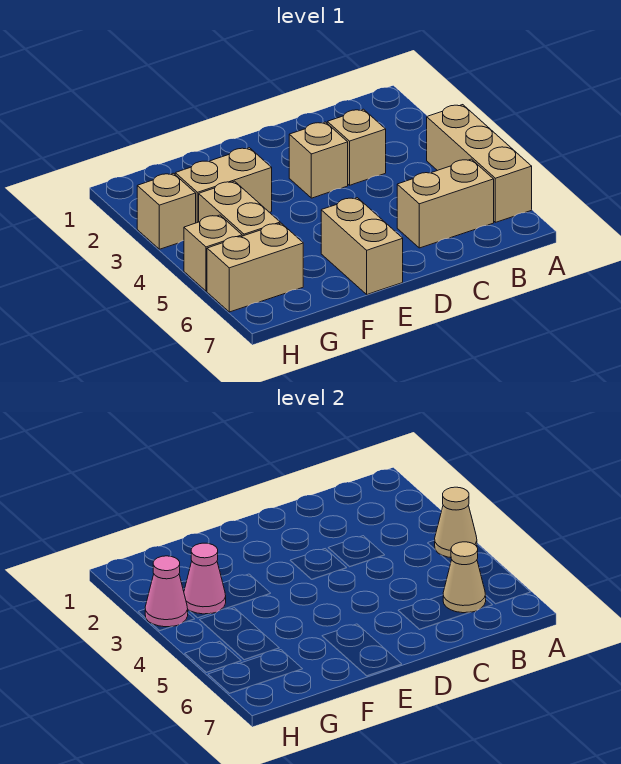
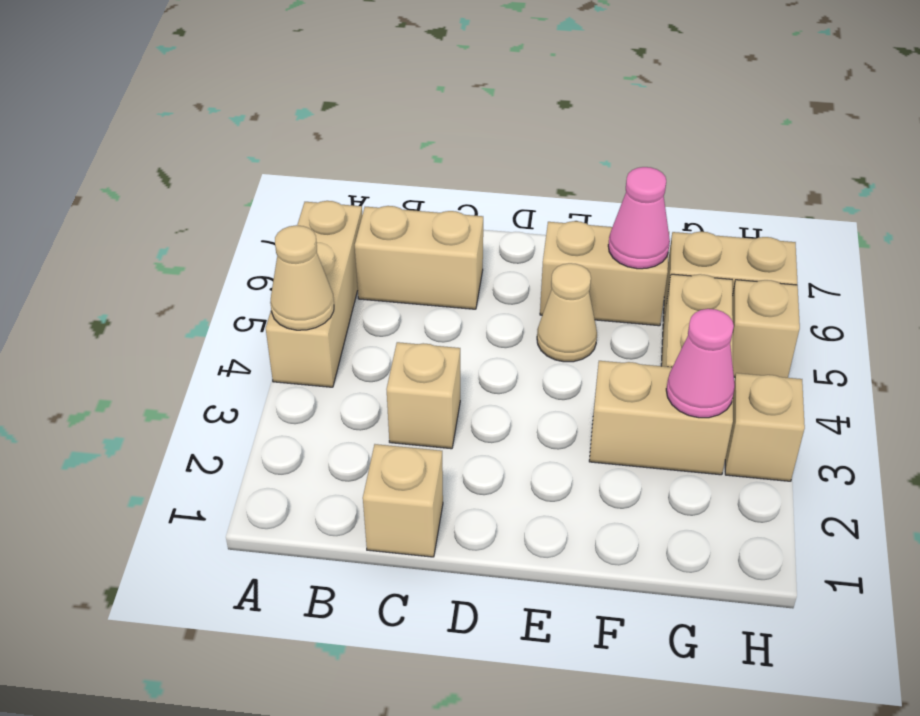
tan cone B6 level 2 -> tan cone E5 level 1
tan brick D3 level 1 -> tan brick C1 level 1
tan brick E6:E7 level 1 -> tan brick E6:F6 level 1
pink cone H3 level 2 -> pink cone F6 level 2

